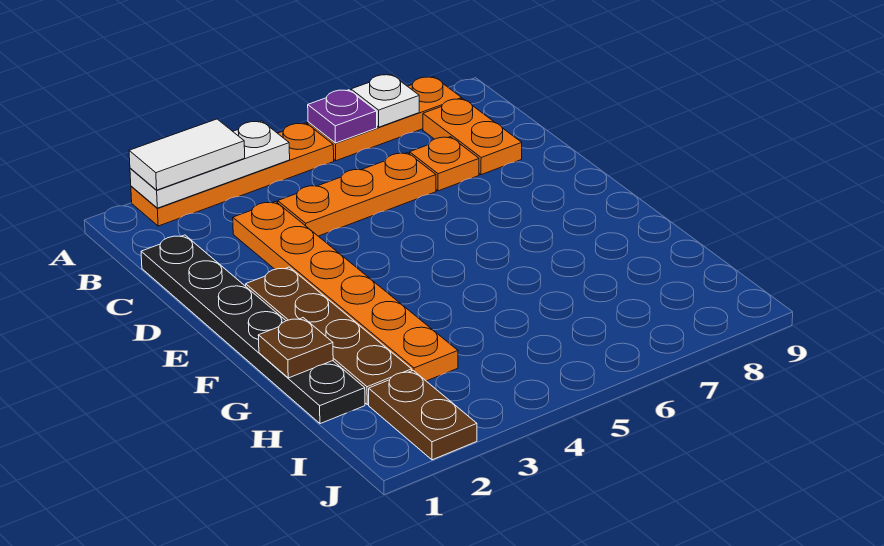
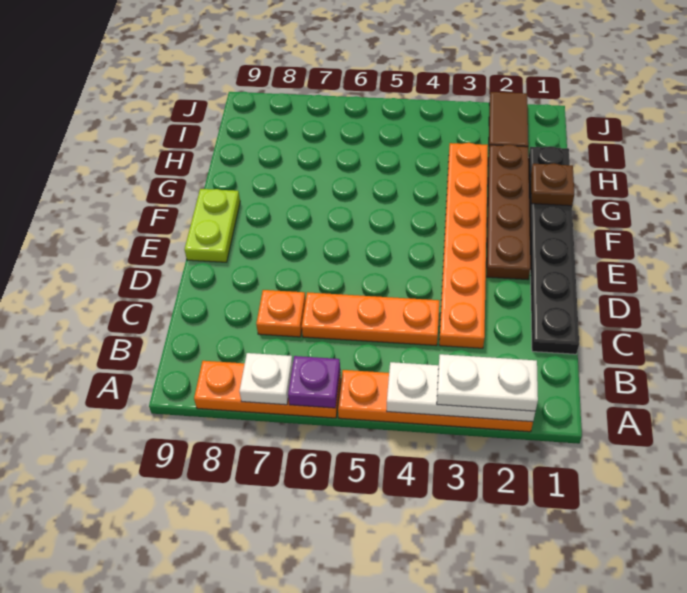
white tile A2:A3 level 3 -> white plate A2:A3 level 3
orange plate B8:C8 level 1 -> none
none -> lime plate E9:F9 level 1
brown plate I2:J2 level 1 -> brown tile I2:J2 level 1

